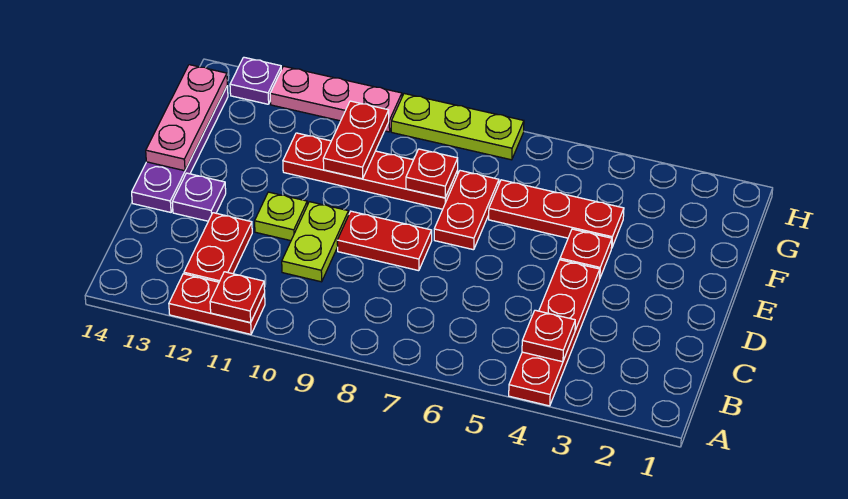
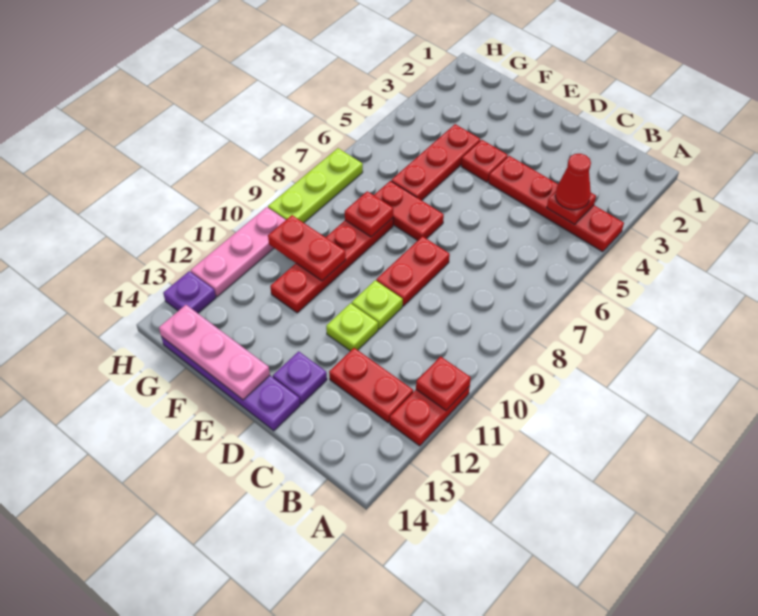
none -> red cone B4 level 3
lime plate C10:D10 level 1 -> lime plate D10 level 1

